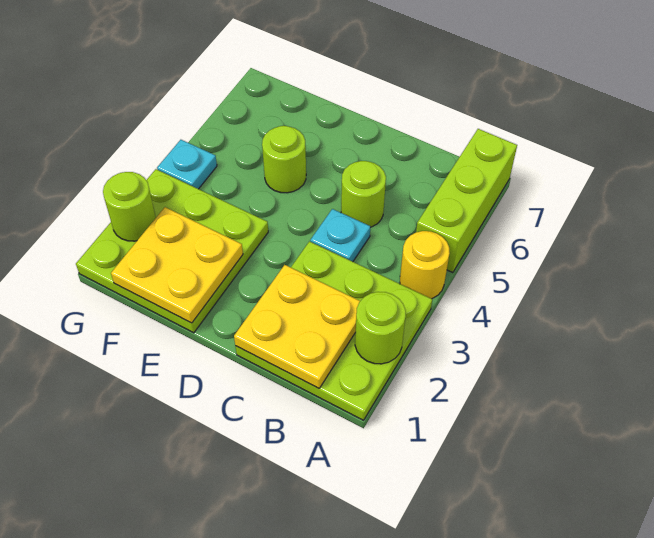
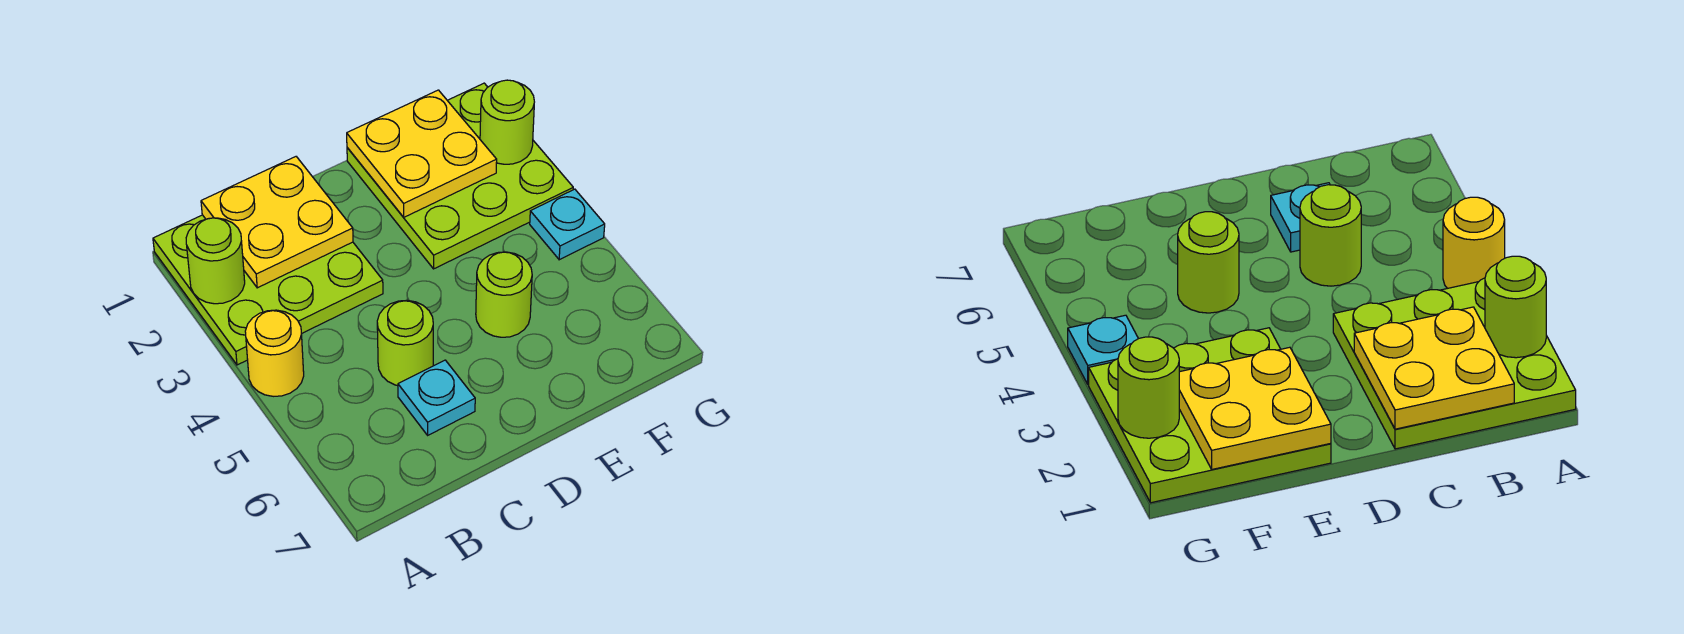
lime brick A5:A7 level 1 -> none
cyan plate C4 level 1 -> cyan plate C6 level 1

